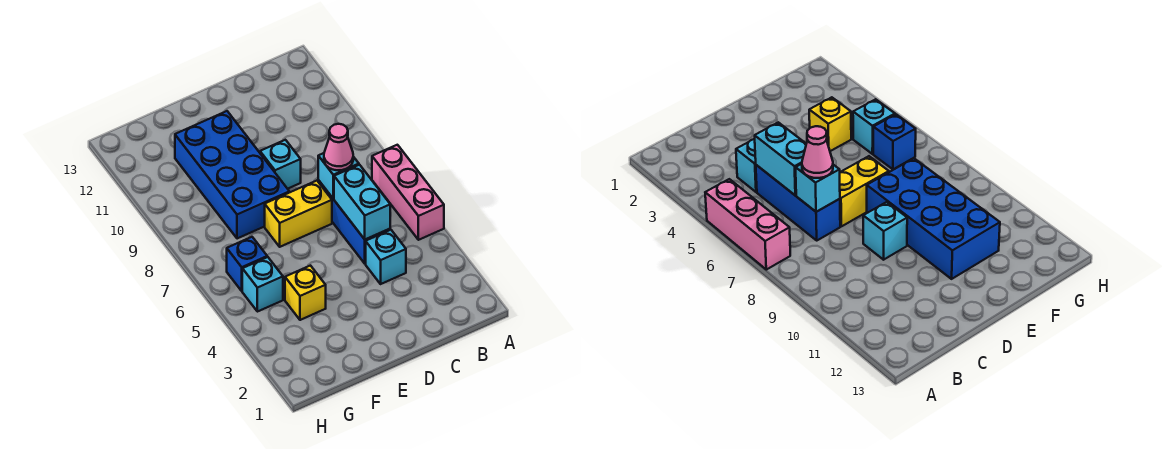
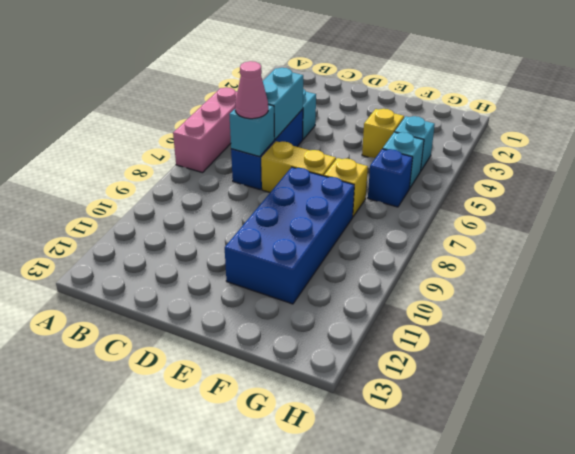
cyan brick D9 level 1 -> cyan brick G4 level 1
none -> yellow brick F7 level 1

